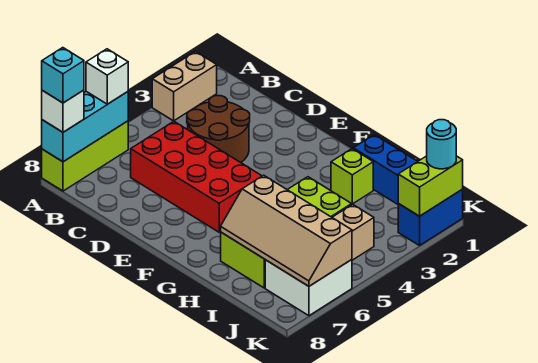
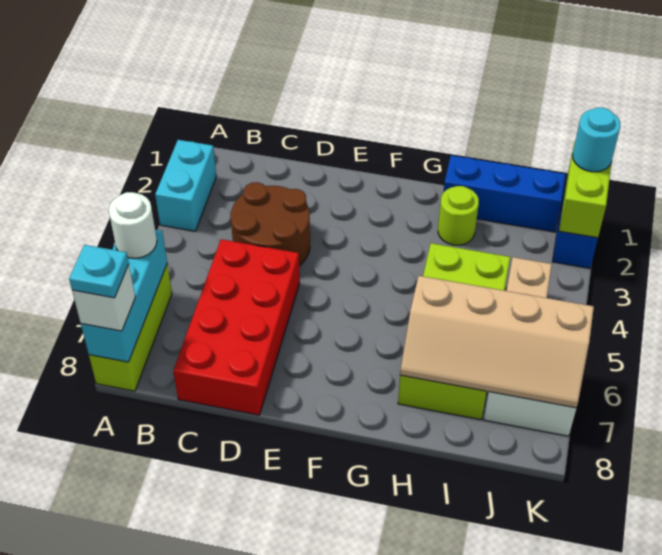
tan brick A2:A3 level 1 -> cyan brick A2:A3 level 1
white brick A6 level 3 -> white round brick A6 level 3
cyan brick A8 level 4 -> cyan plate A8 level 4
red brick C5:F6 level 1 -> red brick C5:D8 level 1
lime brick H2 level 1 -> lime round brick H2 level 1

